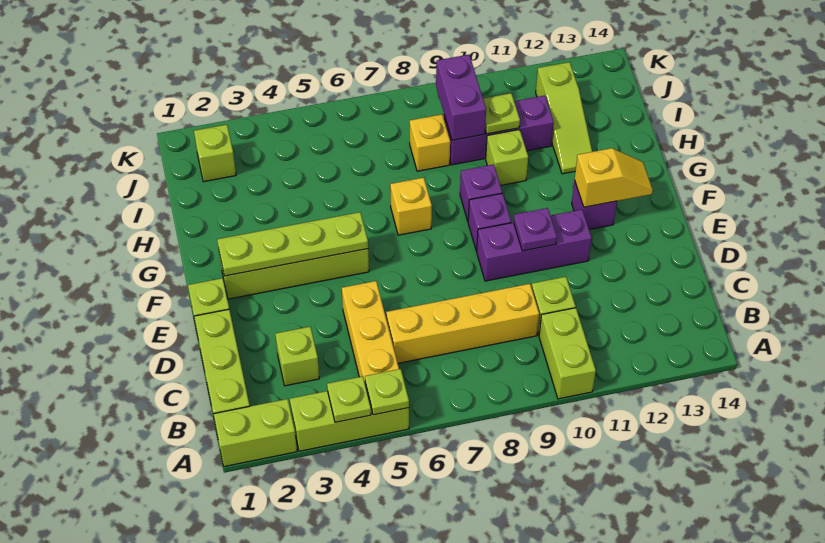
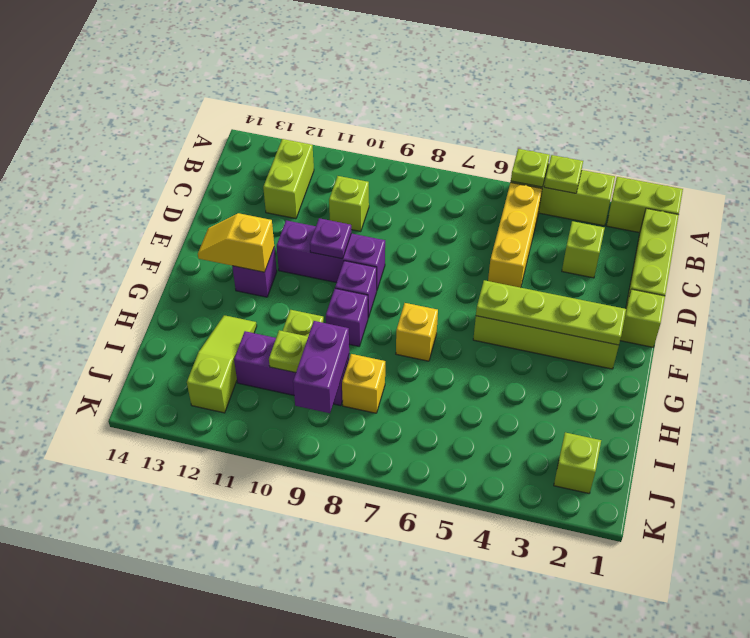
lime brick A10:B10 level 1 -> lime brick B12:C12 level 1
yellow brick C6:C9 level 1 -> none

